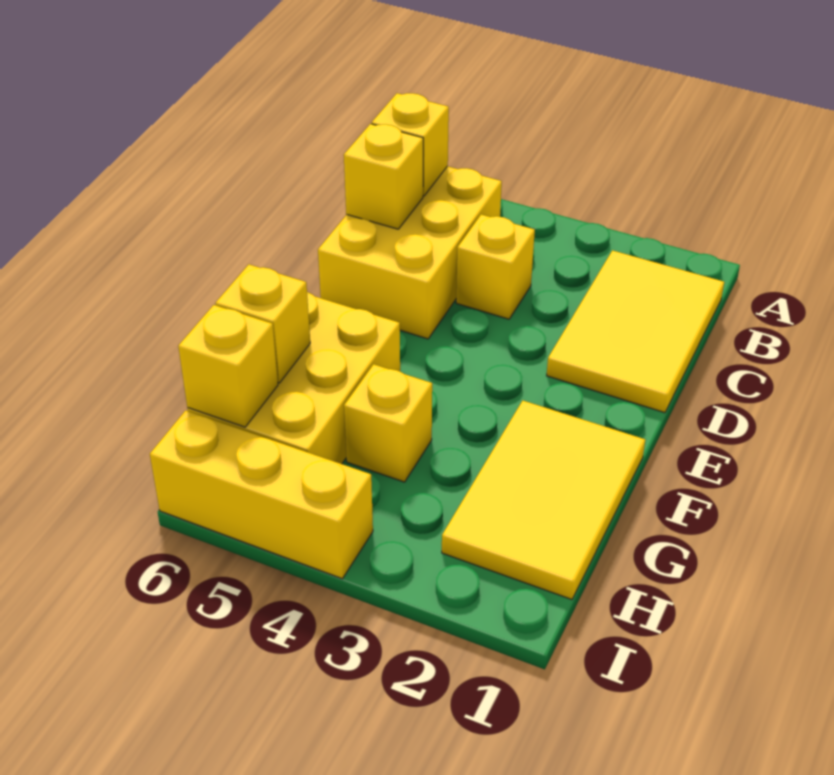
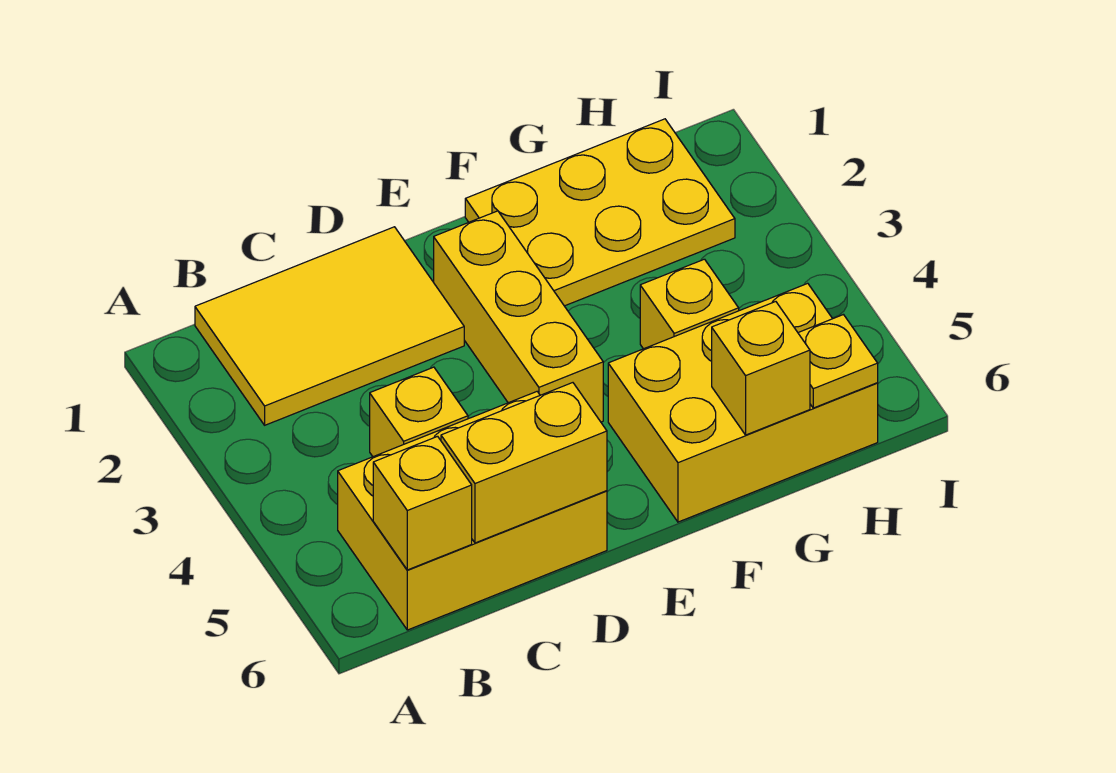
yellow brick C6 level 2 -> yellow brick C6:D6 level 2
yellow tile F1:H2 level 1 -> yellow plate F1:H2 level 1
yellow brick H6 level 2 -> yellow plate H6 level 2
yellow brick I4:I6 level 1 -> yellow brick E2:E4 level 1

